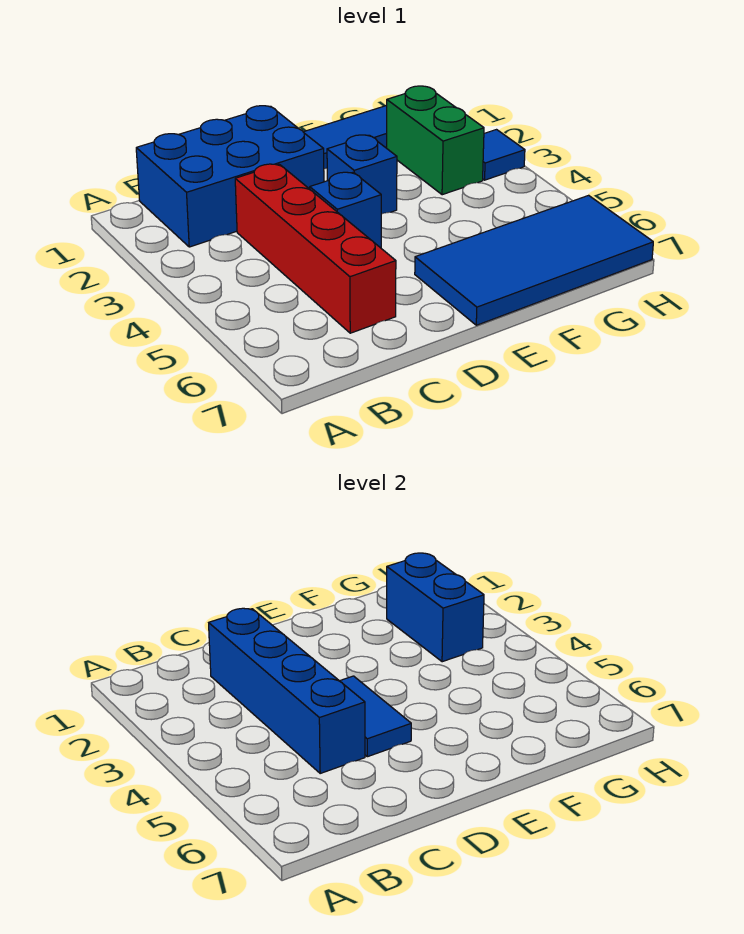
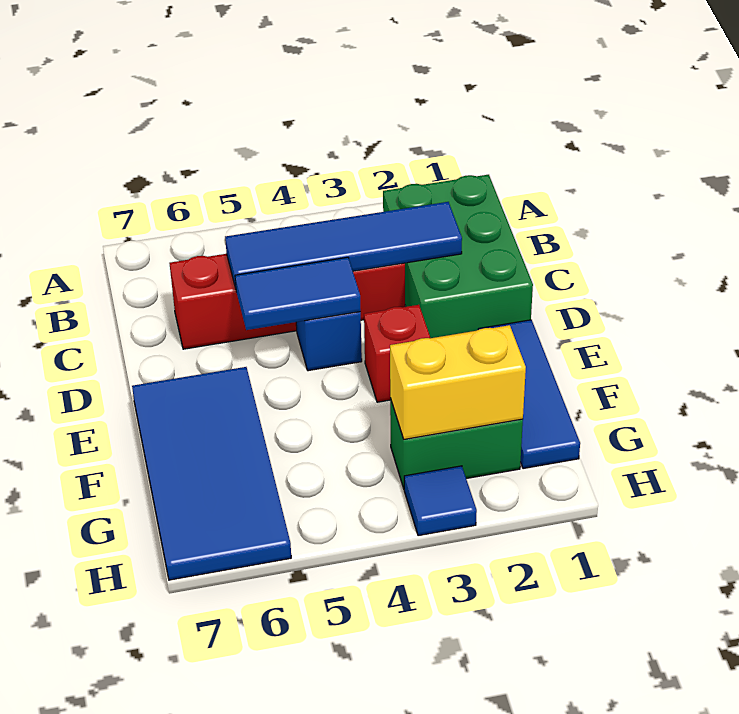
blue brick B1:D2 level 1 -> green brick B1:D2 level 1
blue brick C2:C5 level 2 -> blue tile C2:C5 level 2
blue brick E3 level 1 -> red brick E3 level 1
blue brick G2:G3 level 2 -> yellow brick G2:G3 level 2

